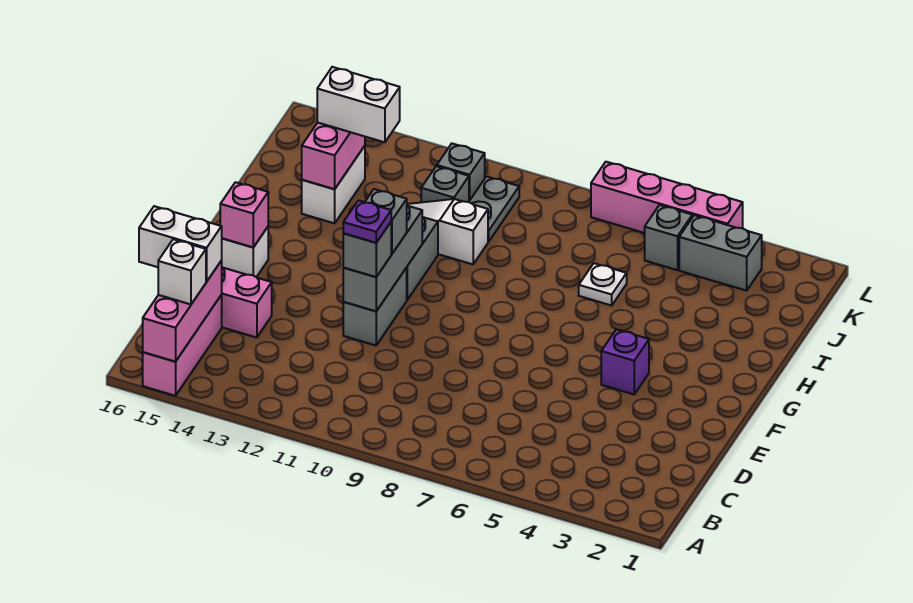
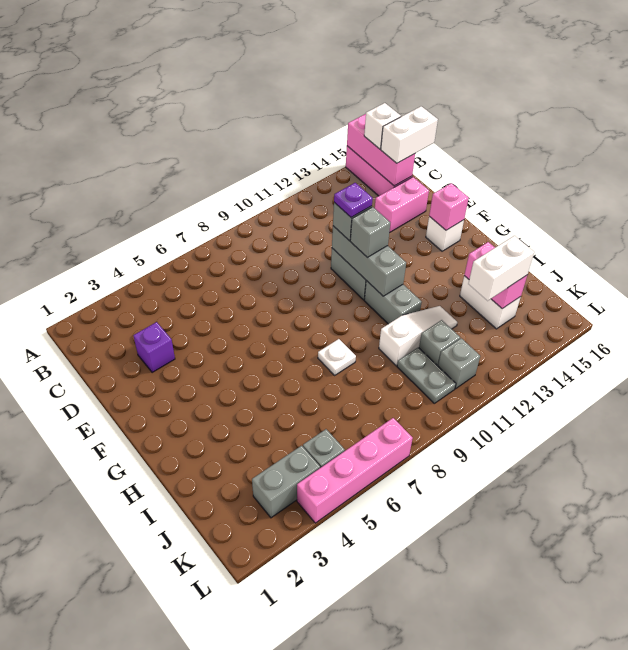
purple brick F4 level 1 -> purple brick D3 level 1
white plate I6 level 1 -> white plate H8 level 1

